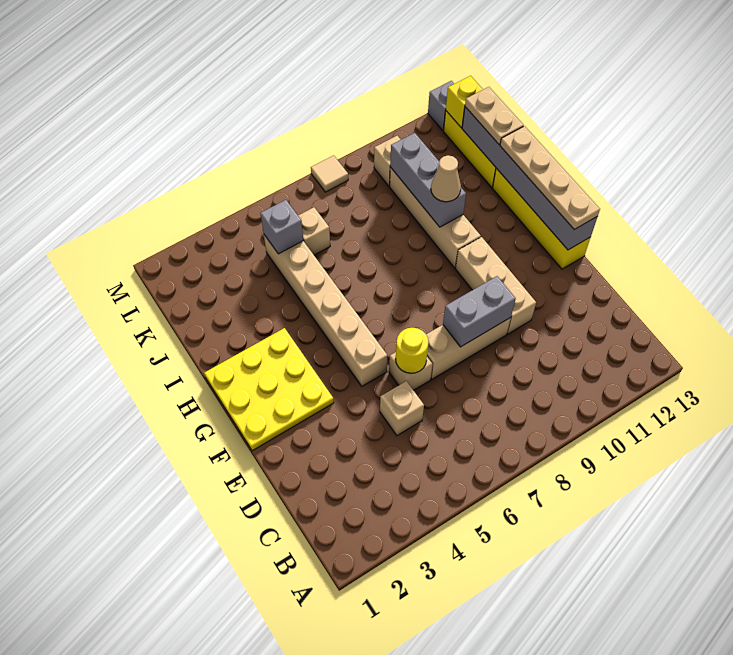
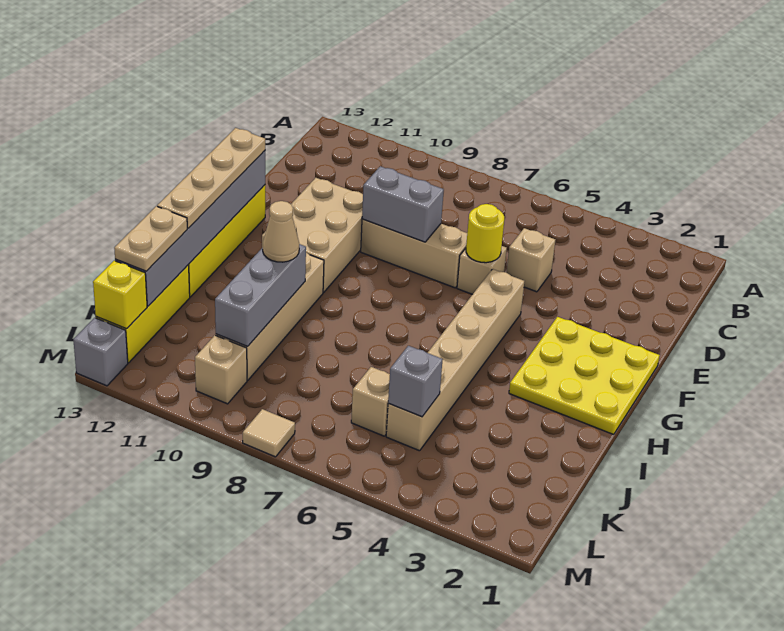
tan brick E10:G10 level 1 -> tan brick E10:G11 level 1

